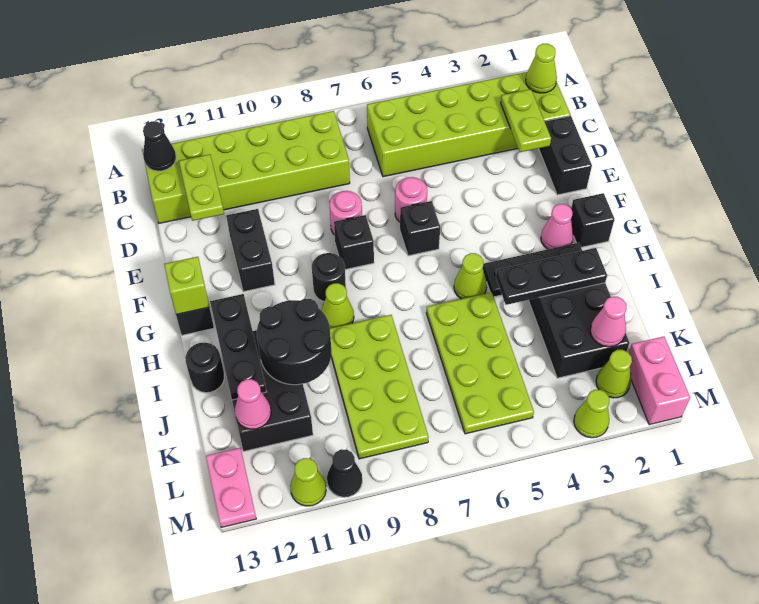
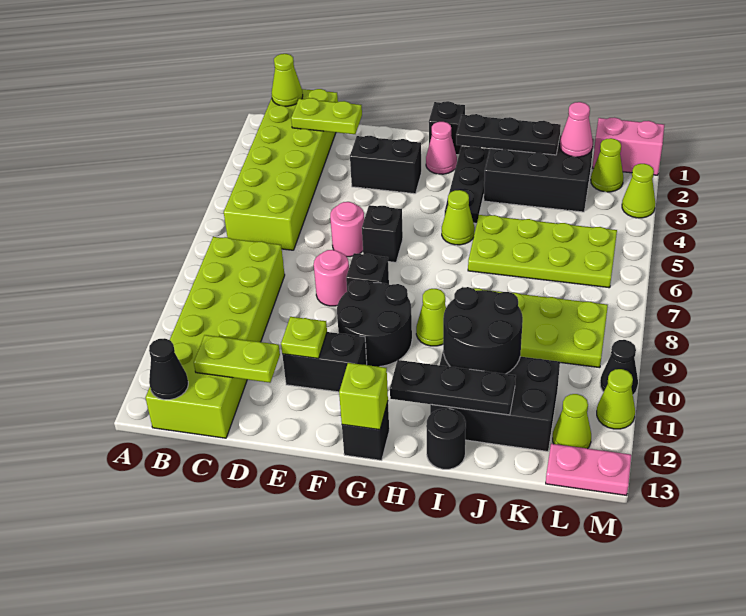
black brick D1:E1 level 1 -> black brick E3:F3 level 1
none -> lime plate E11 level 2
black round brick G9 level 1 -> black round brick F9:G10 level 1
black plate I2:I4 level 2 -> black plate H2:J2 level 2
pink cone K12 level 2 -> none
none -> lime cone L12 level 1

